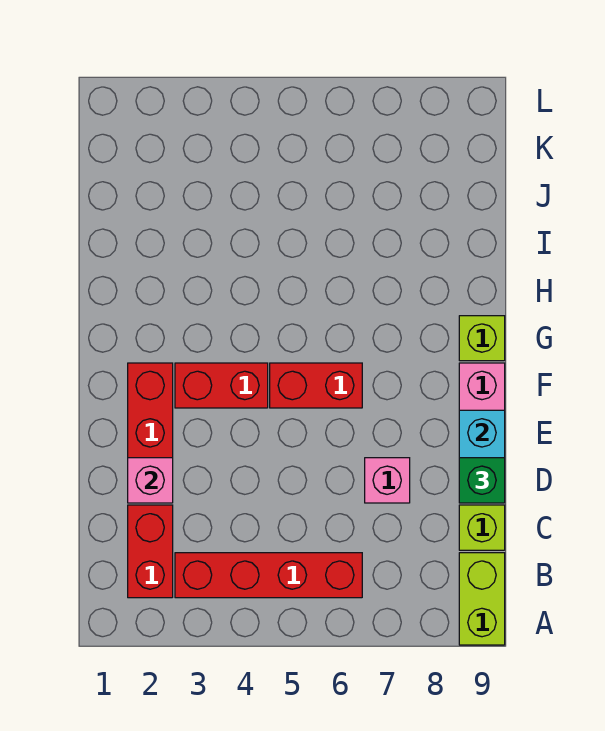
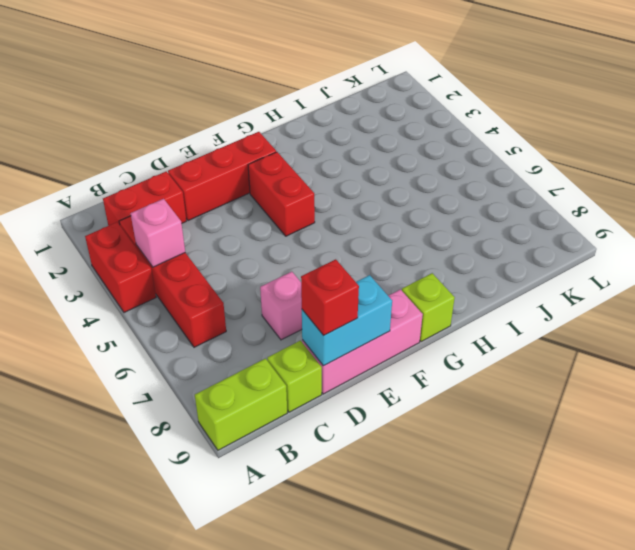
pink brick D2 level 2 -> pink brick B4 level 2
green brick D9 level 3 -> red brick D9 level 3
red brick F5:F6 level 1 -> red brick A3:A4 level 1

